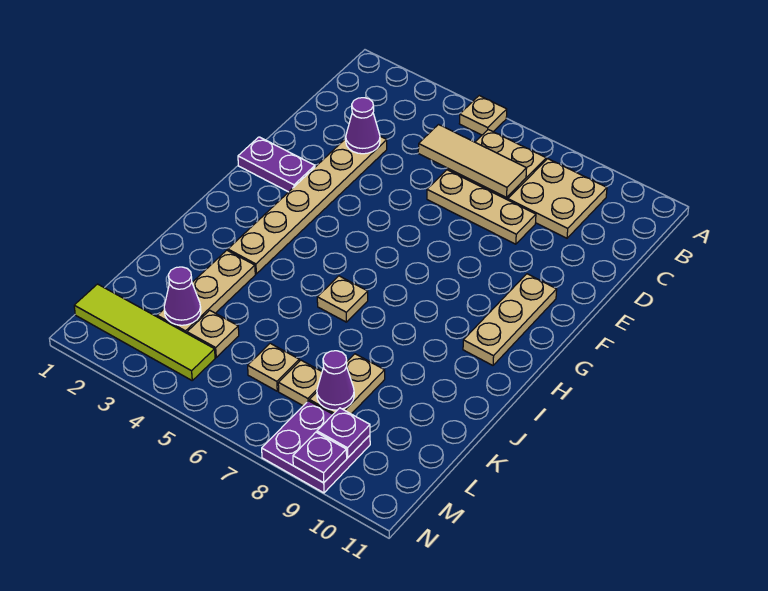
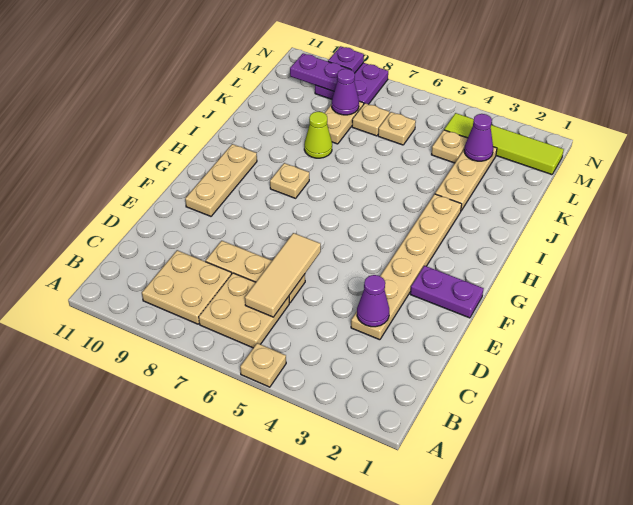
tan tile C5:C7 level 2 -> tan tile C6:E6 level 2
tan plate I6 level 1 -> tan plate H8 level 1
none -> lime cone J8 level 1
purple plate M9 level 2 -> purple plate M9:M10 level 2

